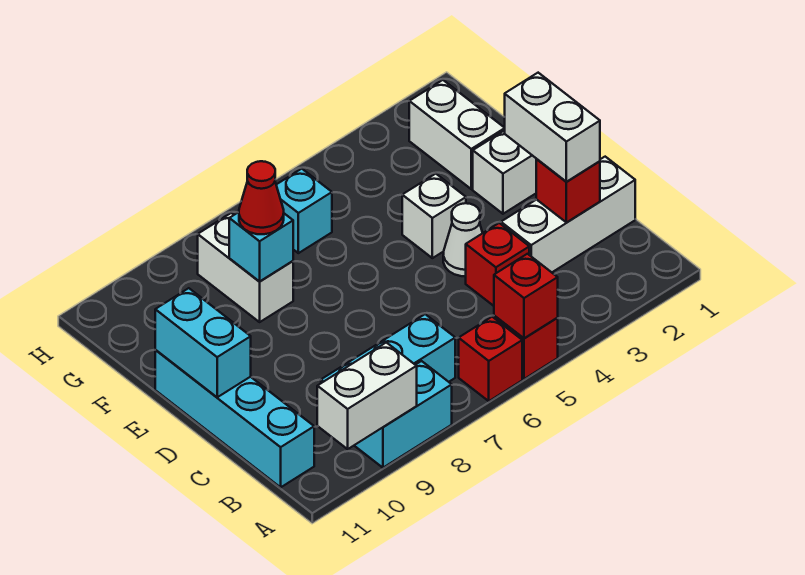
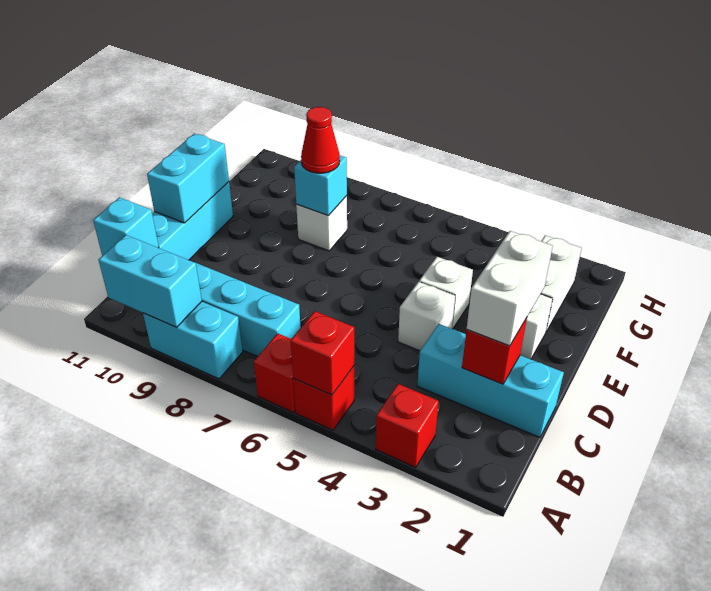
white brick A9:A10 level 2 -> cyan brick A9:A10 level 2
white brick C1:C3 level 1 -> cyan brick C1:C3 level 1
red brick C4 level 1 -> red brick A3 level 1
white cone D4 level 1 -> white brick D4 level 1
white brick F8:G8 level 1 -> white brick F8 level 1
cyan brick G6 level 1 -> cyan brick B11 level 2

